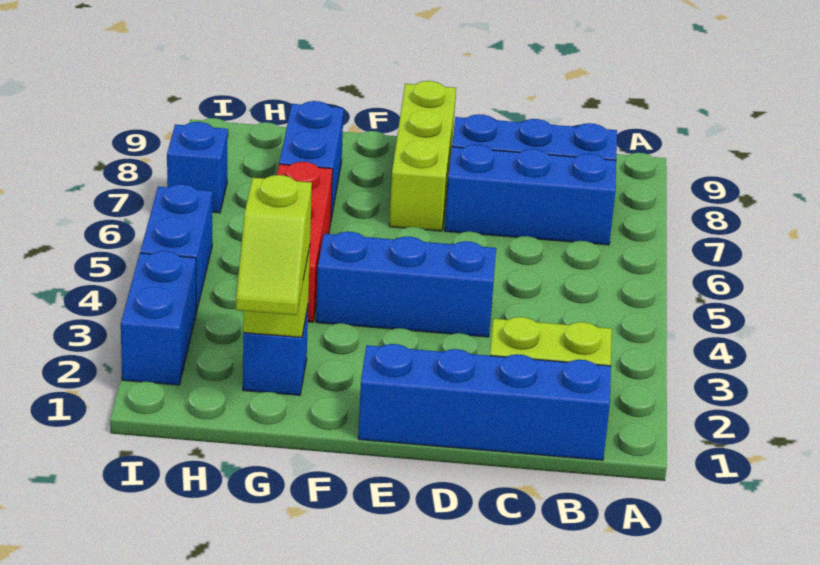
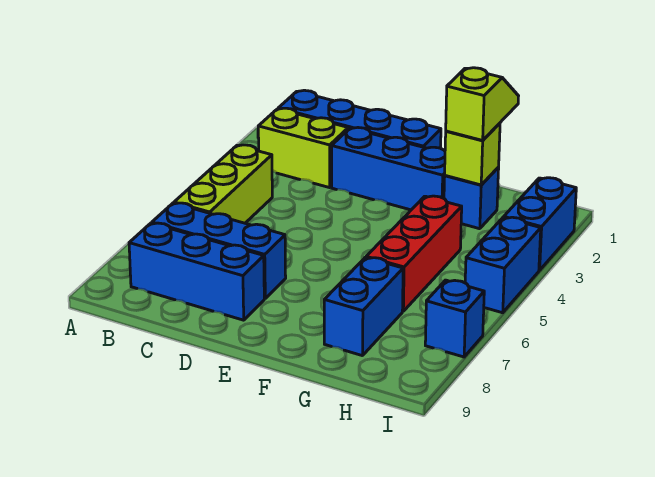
blue brick D4:F4 level 1 -> blue brick D2:F2 level 1
lime brick E7:E9 level 1 -> lime brick B4:B6 level 1

